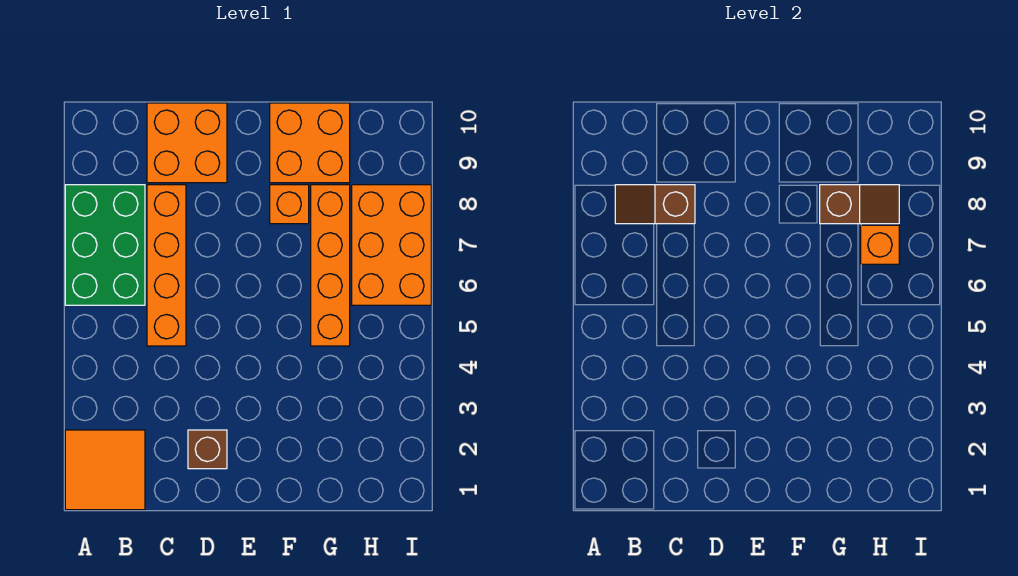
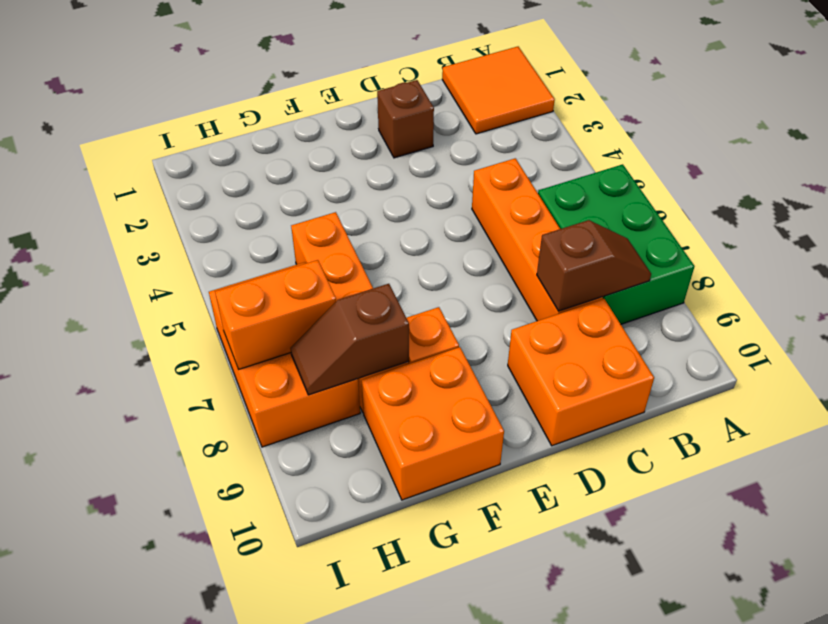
orange brick H7 level 2 -> orange brick H7:I7 level 2

